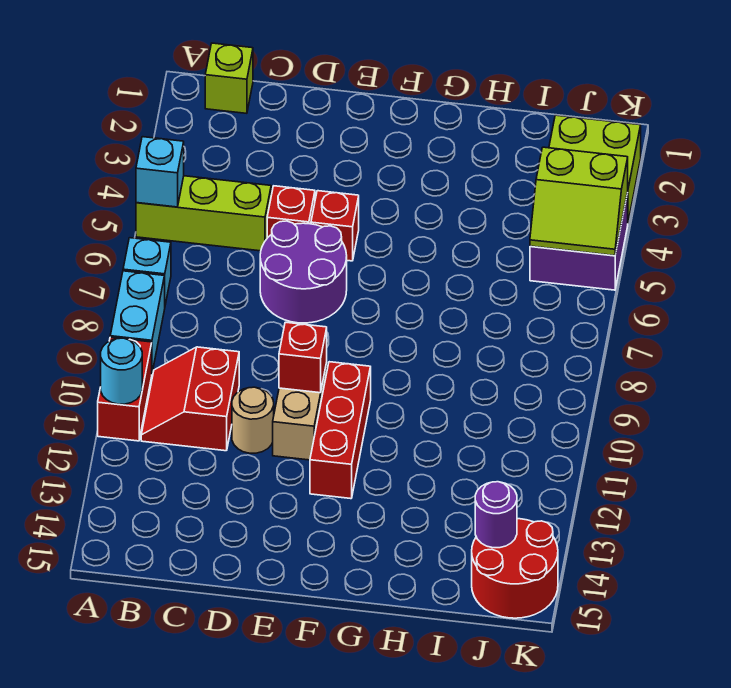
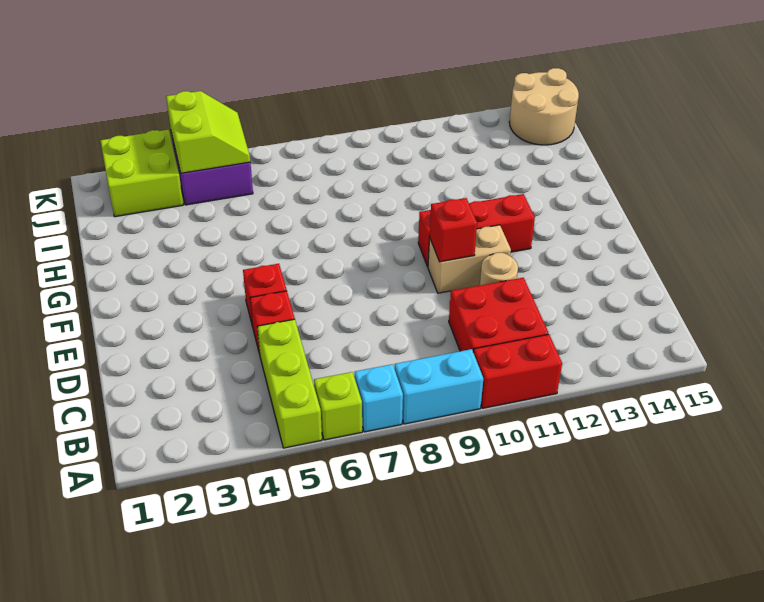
cyan brick A5 level 2 -> none
cyan round brick A11 level 2 -> none
lime brick B1 level 1 -> lime brick A6 level 1
red slope B10:C11 level 1 top C -> red brick B10:C11 level 1
purple round brick D6:E7 level 1 -> none
red round brick J14:K15 level 1 -> tan round brick J14:K15 level 1
purple round brick J14 level 2 -> none

